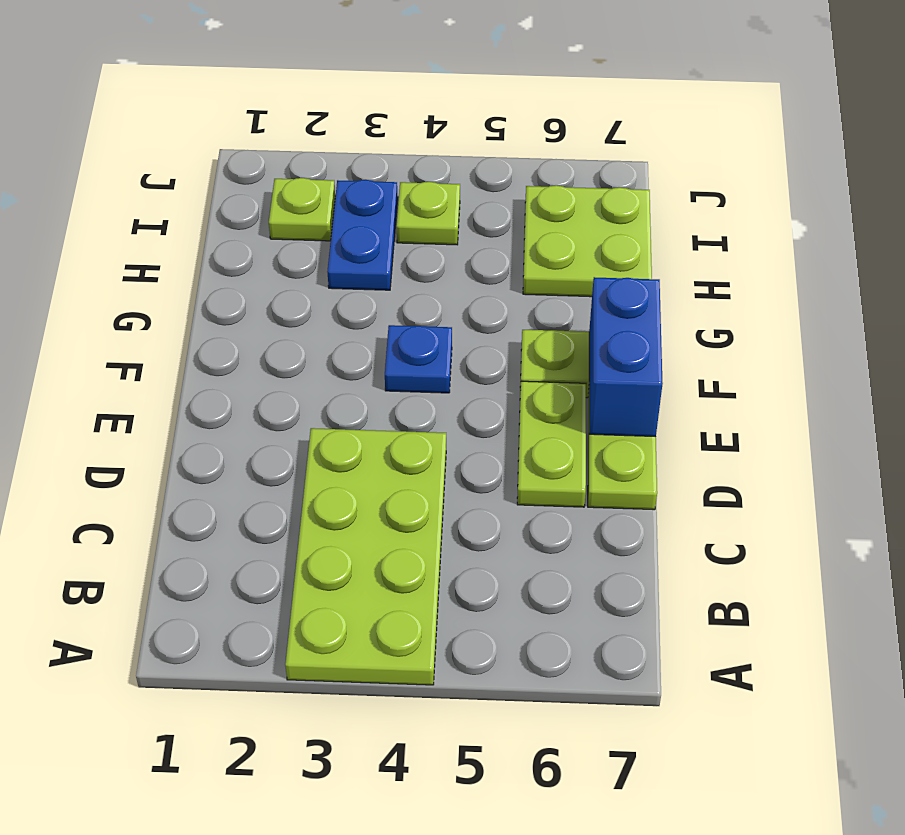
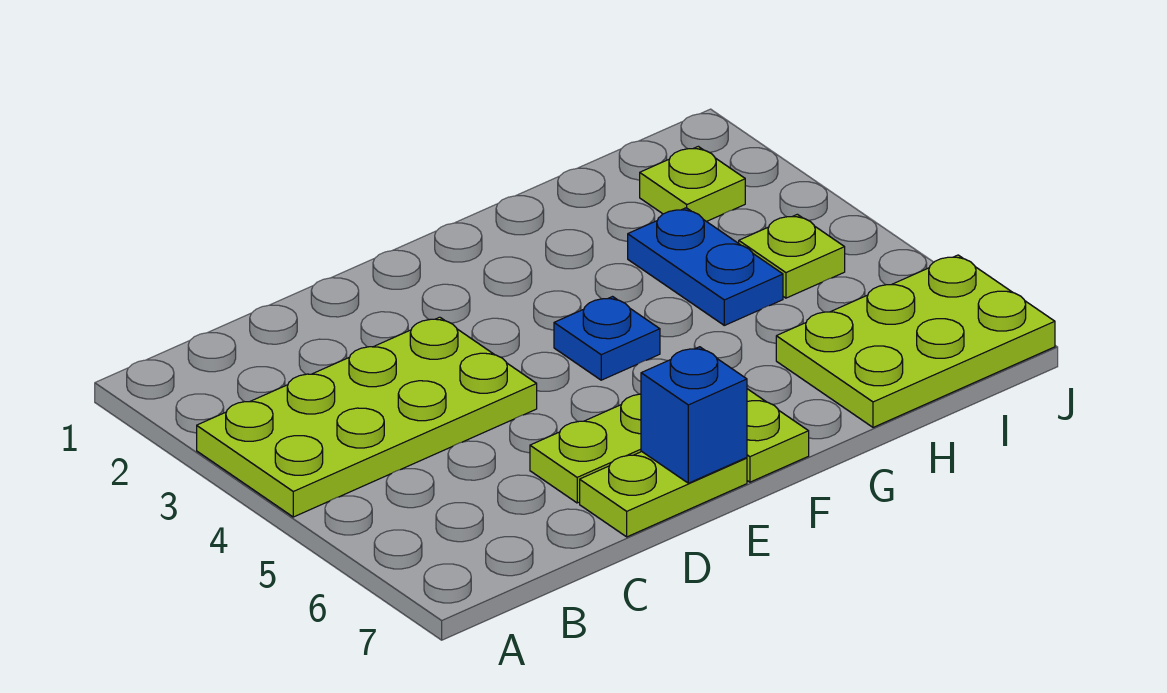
blue brick E7:F7 level 2 -> blue brick E7 level 2
blue plate H3:I3 level 1 -> blue plate H3:H4 level 1
lime plate H6:I7 level 1 -> lime plate H6:J7 level 1

